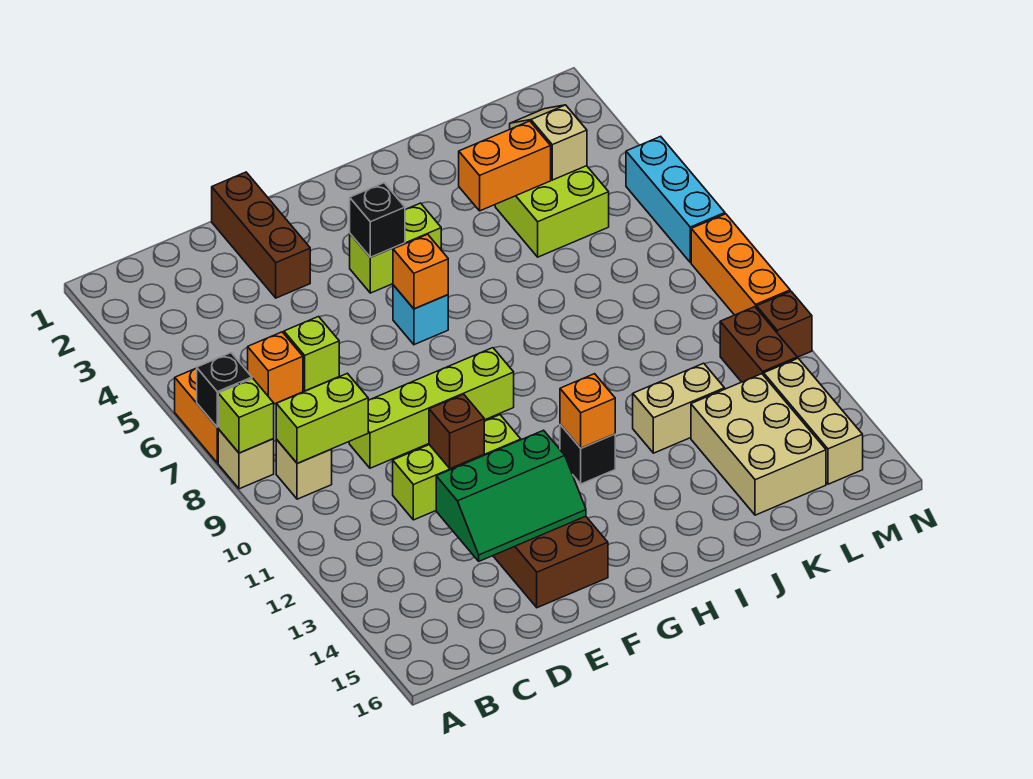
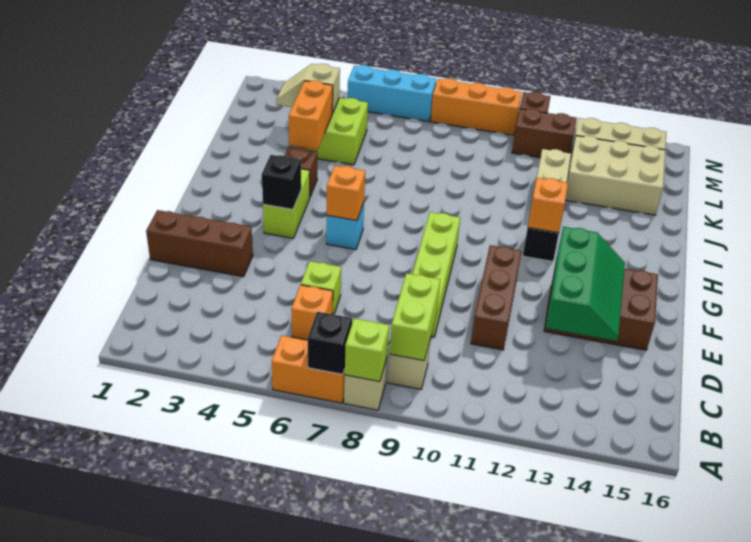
lime brick D11:F11 level 1 -> brown brick D11:F11 level 1
brown brick E11 level 2 -> brown brick I4 level 1

